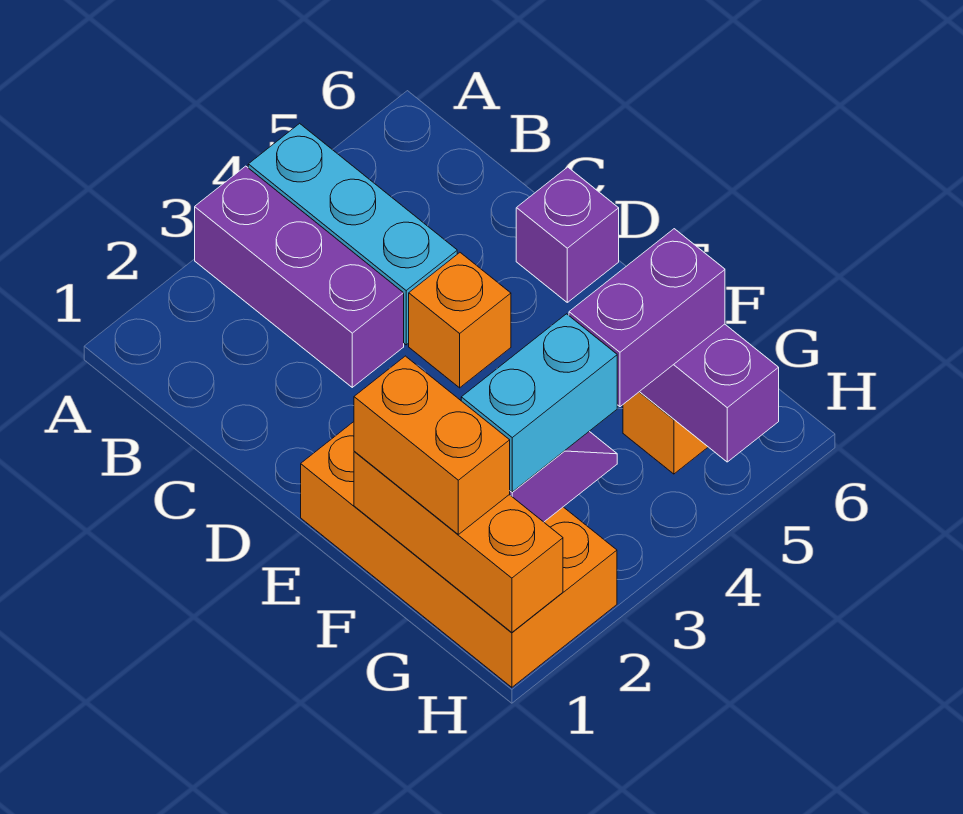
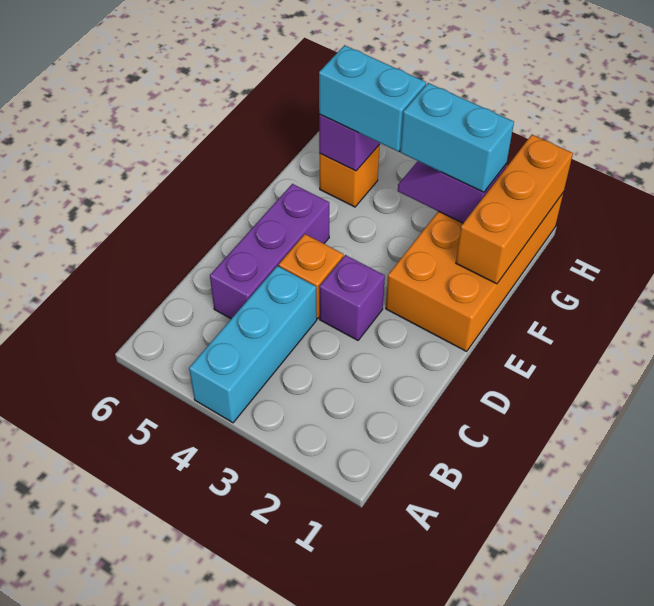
purple brick A3:C3 level 1 -> purple brick C5:E5 level 1
purple brick D6 level 1 -> purple brick D3 level 1
orange brick F1:G1 level 3 -> none
purple brick G4:G5 level 3 -> cyan brick G4:G5 level 3

